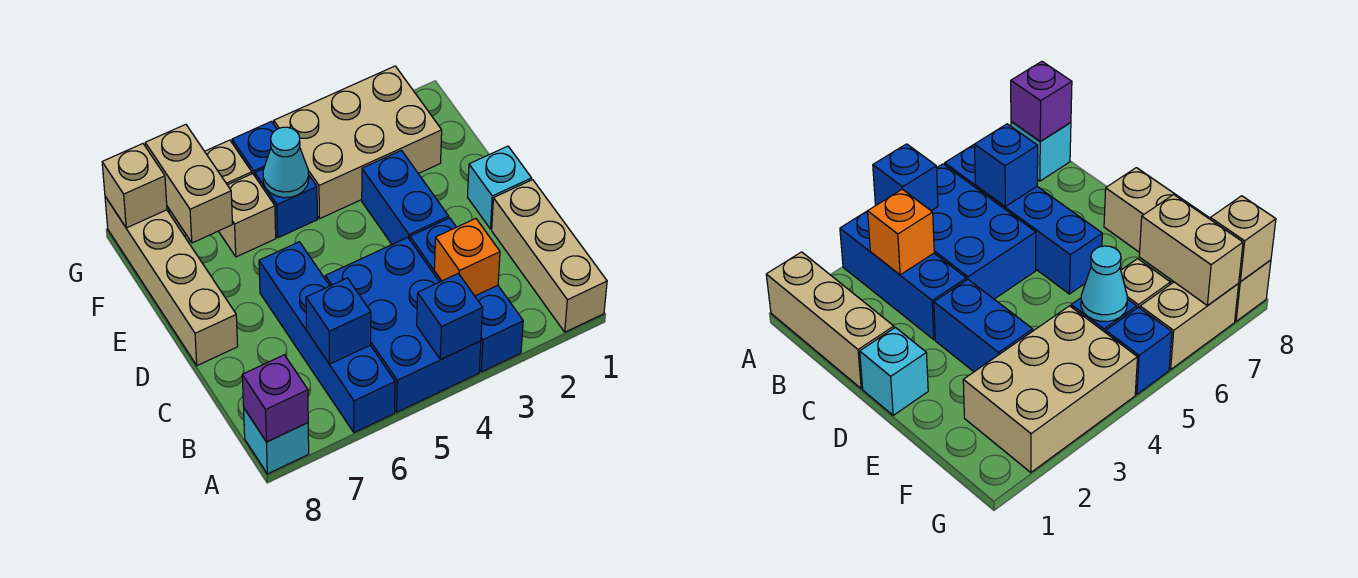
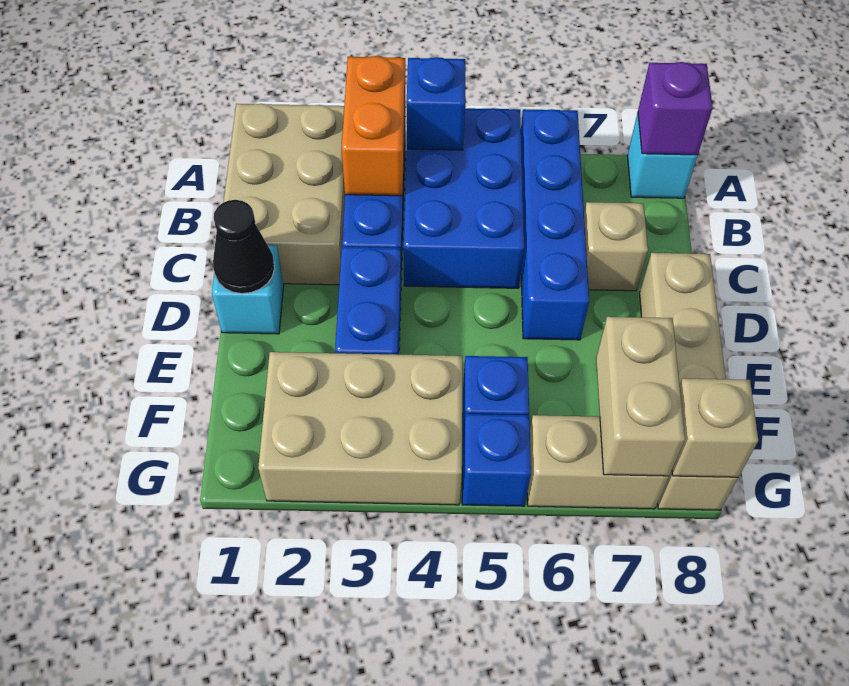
tan brick A1:C1 level 1 -> tan brick A1:C2 level 1
orange brick B3 level 2 -> orange brick A3:B3 level 2
blue brick B6 level 2 -> none
none -> black cone D1 level 2
cyan cone F5 level 2 -> none
tan brick F6 level 1 -> tan brick C7 level 1

